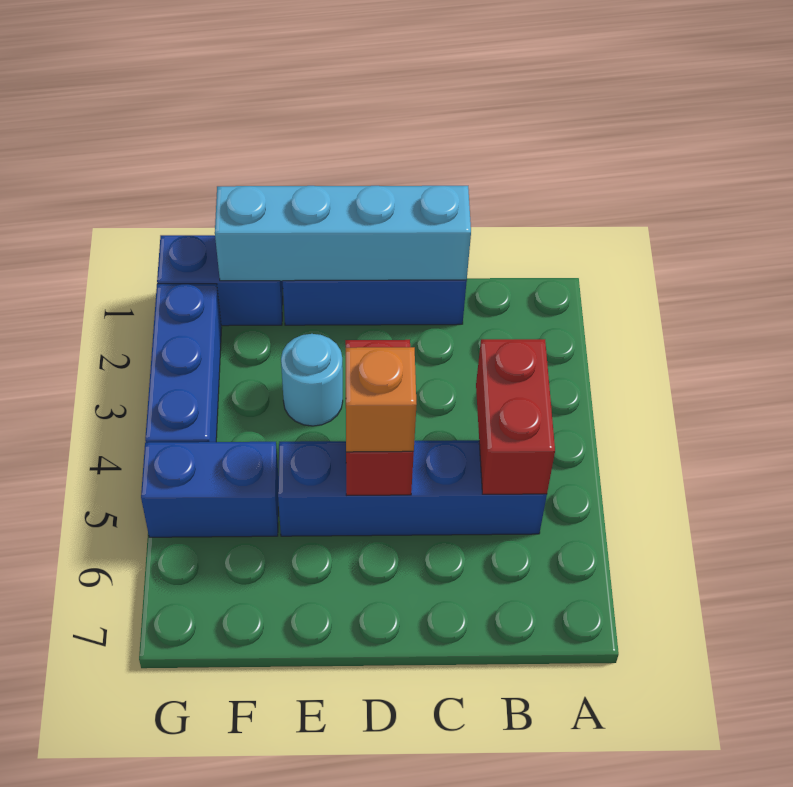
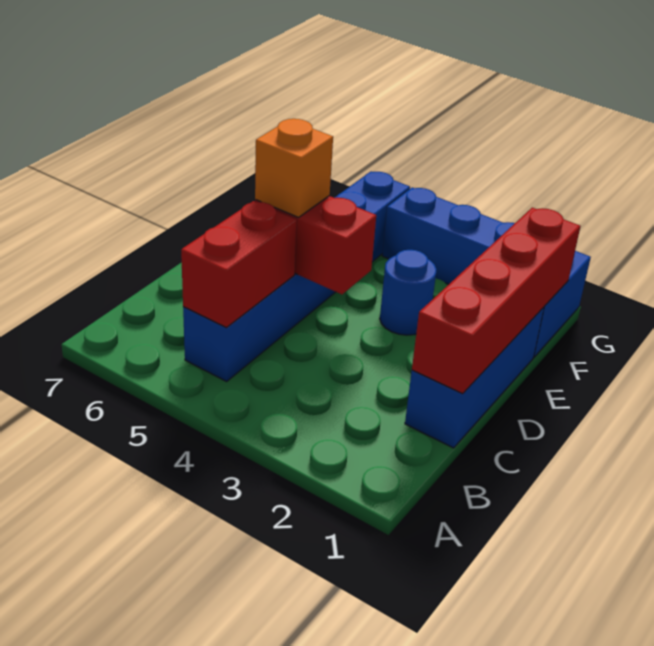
red brick B4:B5 level 2 -> red brick B5:C5 level 2
cyan brick C1:F1 level 2 -> red brick C1:F1 level 2
cyan round brick E3 level 1 -> blue round brick E3 level 1

